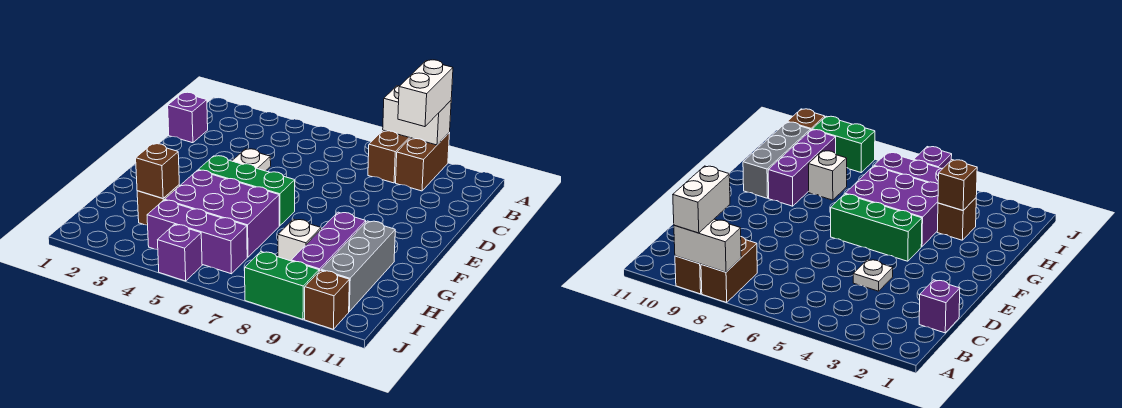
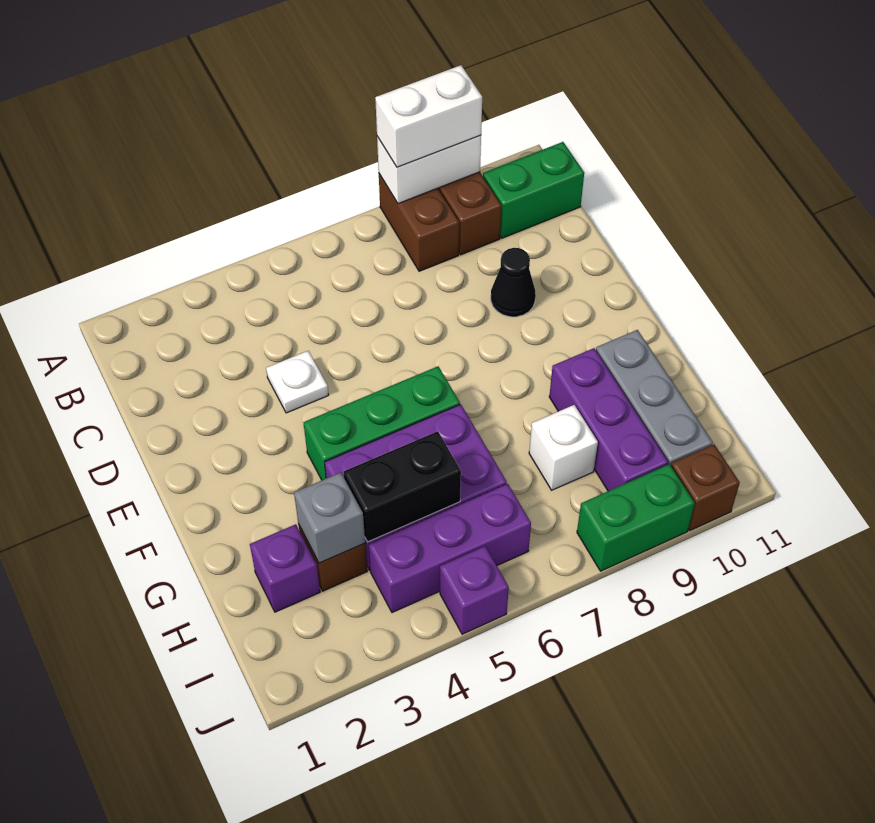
white brick A9:B9 level 3 -> white brick A8:A9 level 3
none -> green brick B10:B11 level 1
purple brick C1 level 1 -> purple brick H2 level 1
none -> black cone D9 level 1
brown brick H3 level 2 -> grey brick H3 level 2
none -> black brick H4:H5 level 2

